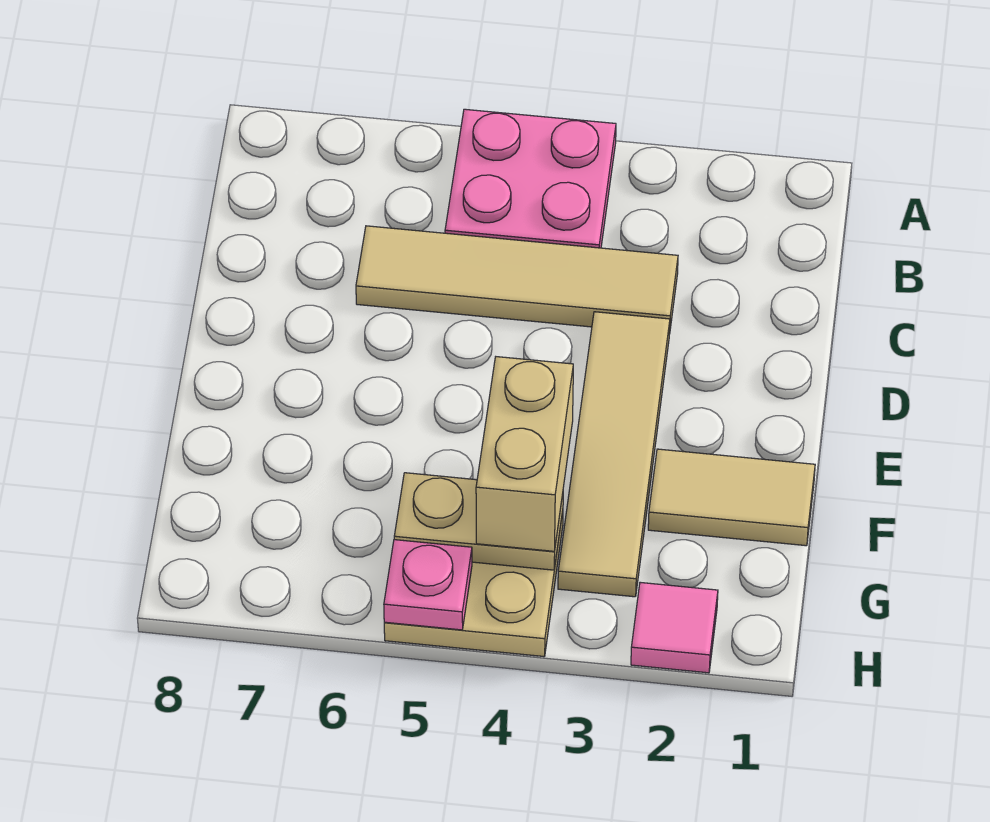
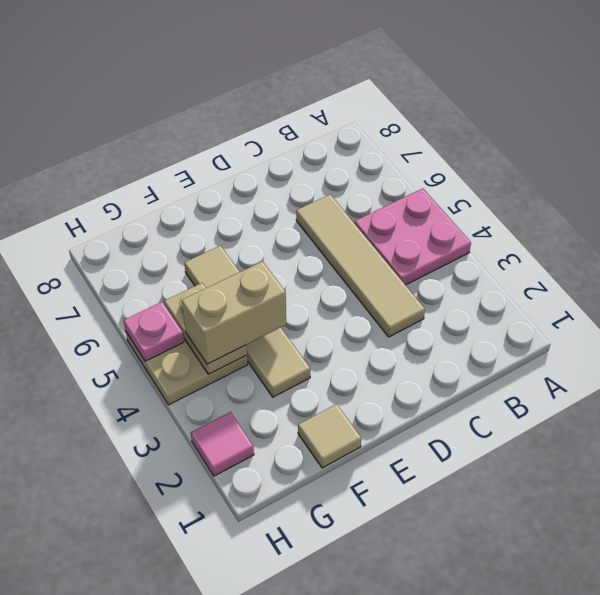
tan tile D3:G3 level 1 -> tan tile F3:F6 level 1
tan tile F1:F2 level 1 -> tan tile F1 level 1

